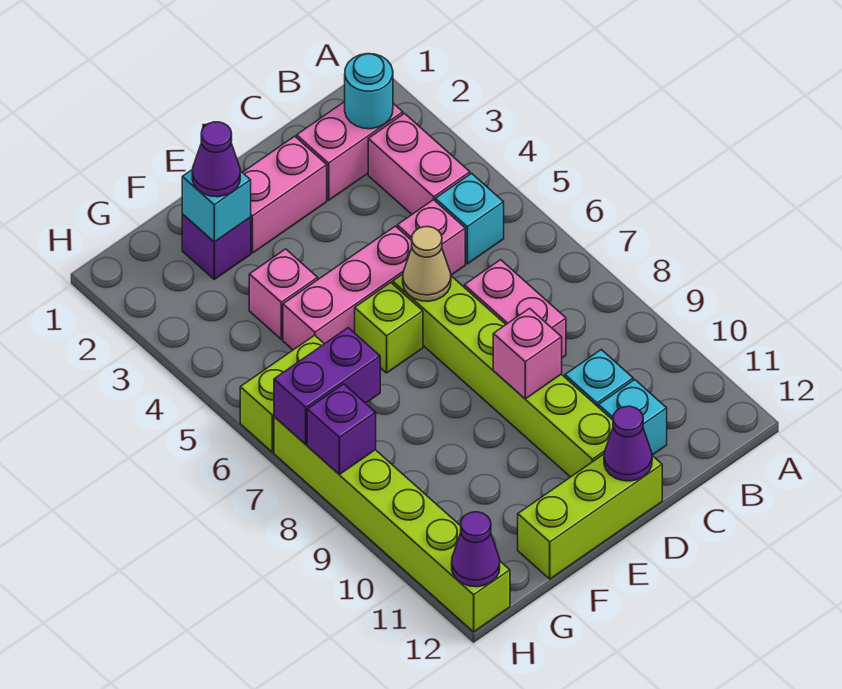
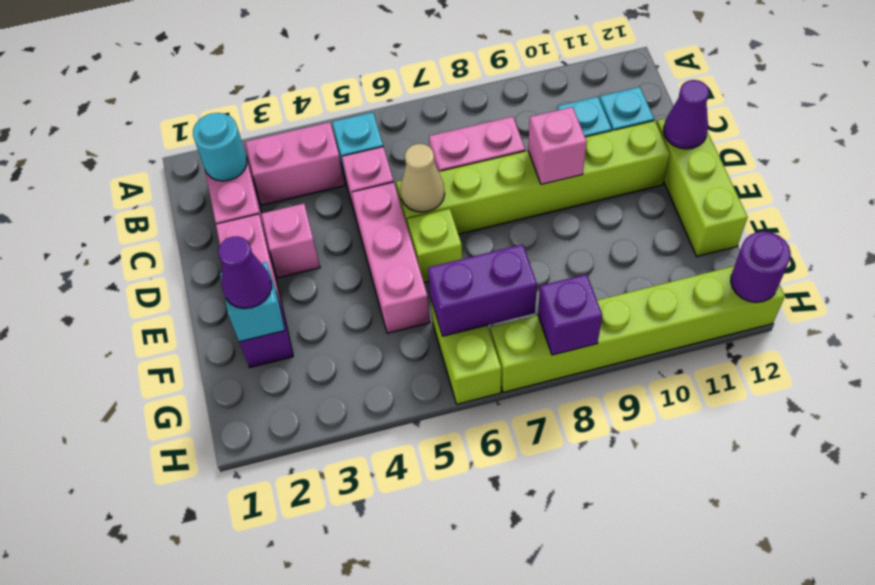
pink brick F4 level 1 -> pink brick D3 level 1
purple brick G7:H7 level 2 -> purple brick G6:G7 level 2
purple cone H12 level 2 -> purple round brick H12 level 2

